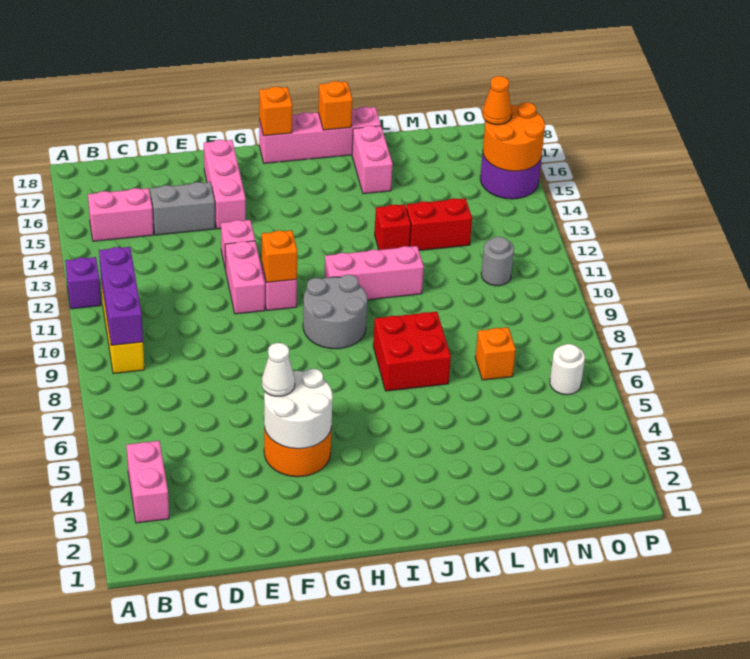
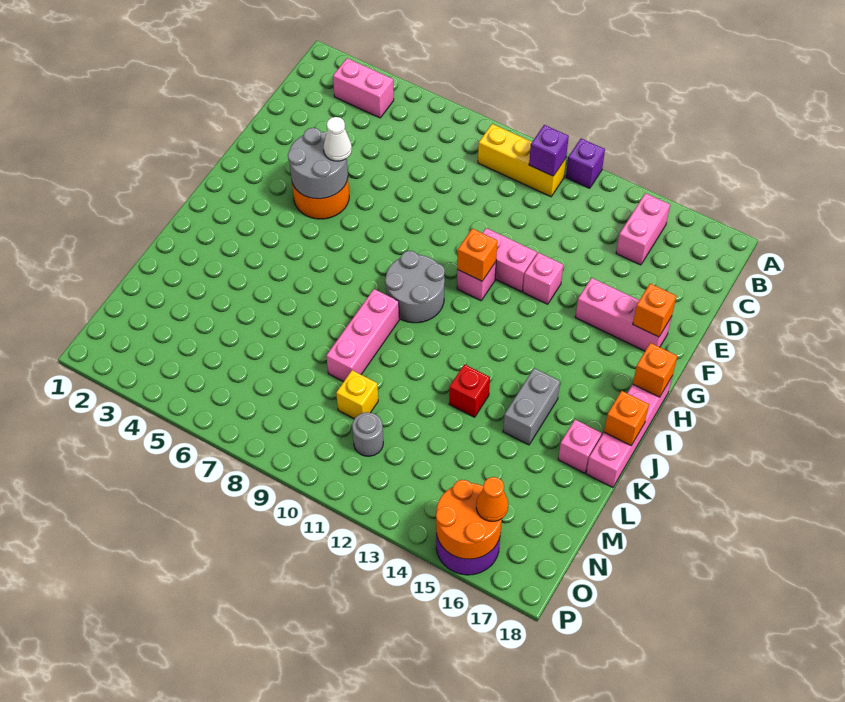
purple brick B9:B11 level 2 -> purple brick B11 level 2
grey brick D15:E15 level 1 -> grey brick J15:K15 level 1
white round brick F4:G5 level 2 -> grey round brick F4:G5 level 2
pink brick I11:K11 level 1 -> pink brick J9:L9 level 1
red brick J7:K8 level 1 -> none
pink brick K16:K17 level 1 -> pink brick K17 level 1
red brick L13:M13 level 1 -> none
orange brick M7 level 1 -> orange brick F17 level 2
none -> yellow brick M10 level 1
white round brick O6 level 1 -> none

